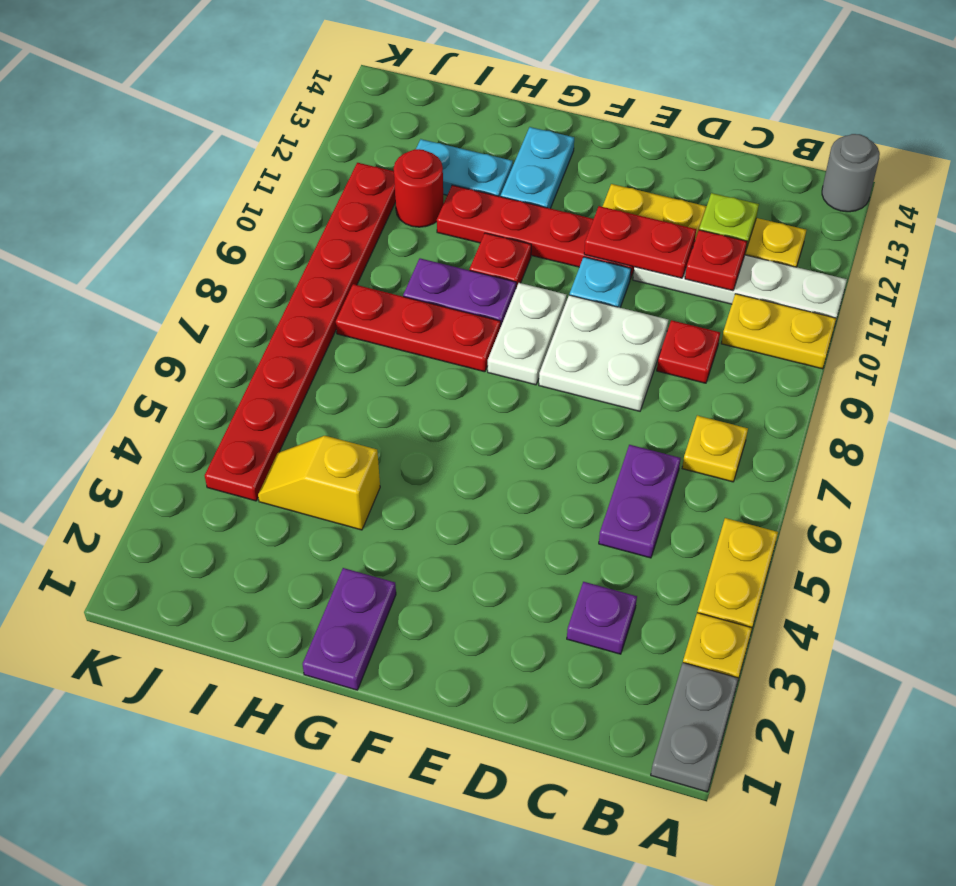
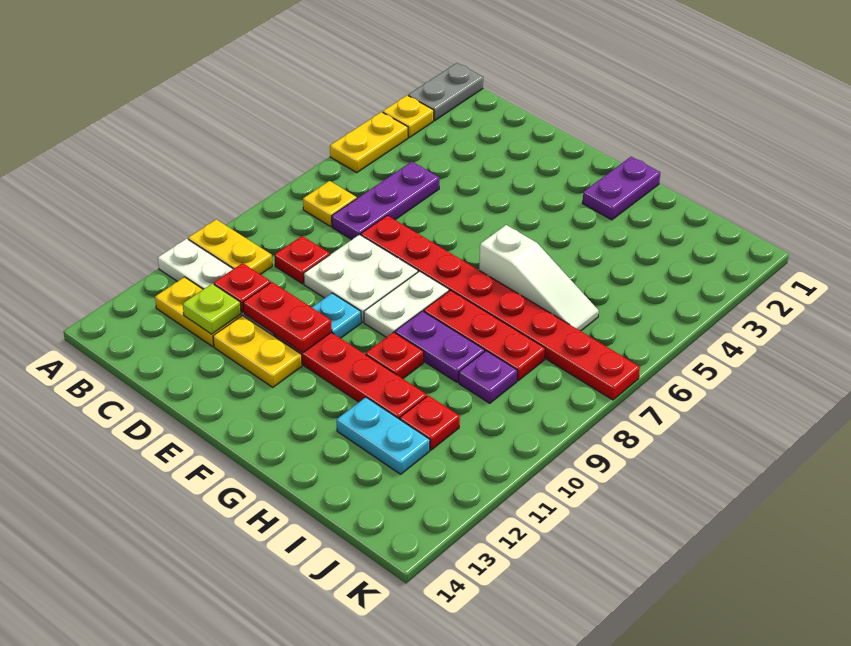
grey round brick A14 level 1 -> none
purple plate C3 level 1 -> purple plate I9 level 1
purple plate C5:C6 level 1 -> purple plate C5:C7 level 1
none -> white slope G6:I6 level 1 top G
cyan plate G12:G13 level 1 -> none
yellow slope H4:I4 level 1 top H -> none
red round brick I11 level 1 -> red plate I11 level 1
red plate J4:J11 level 1 -> red plate D7:K7 level 1

